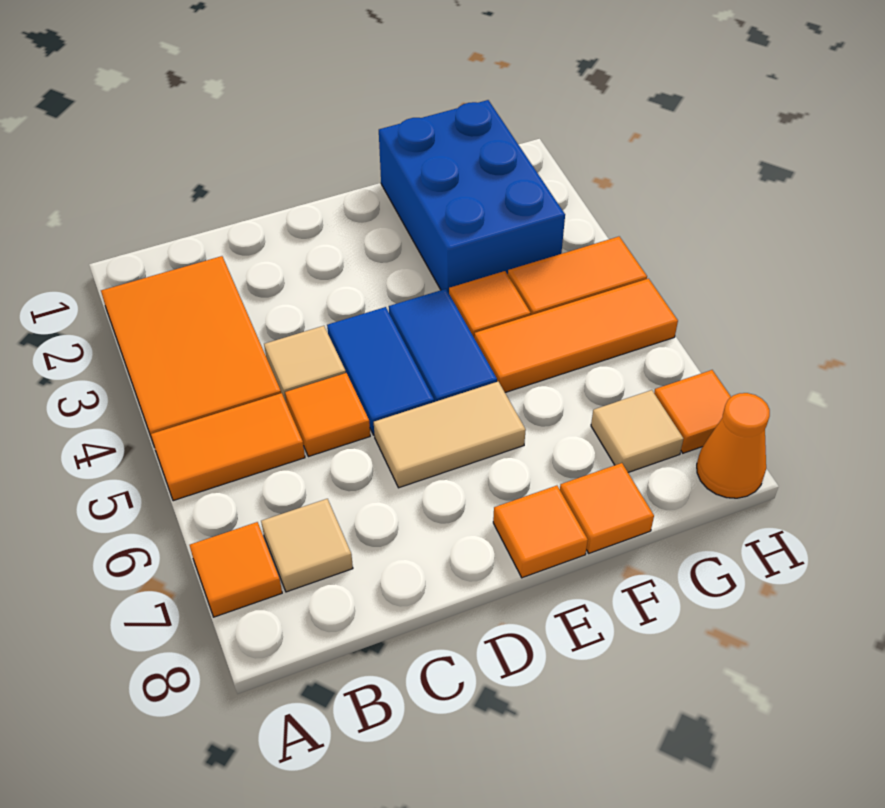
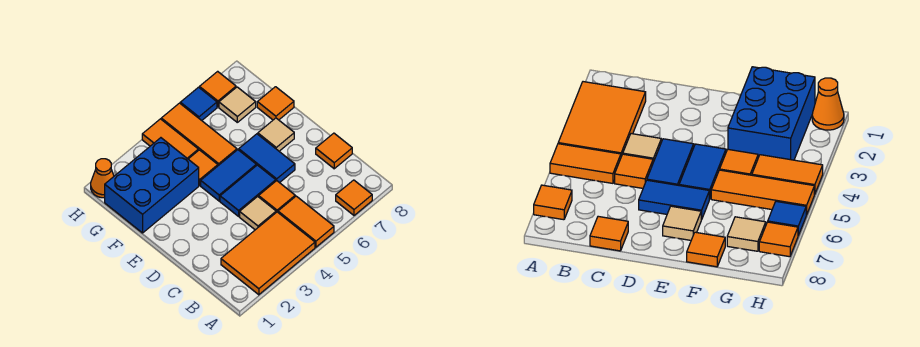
tan tile B7 level 1 -> tan tile E7 level 1
tan tile D6:E6 level 1 -> blue tile D6:E6 level 1
orange tile E8 level 1 -> orange tile C8 level 1
none -> blue tile H6 level 1
orange cone H8 level 1 -> orange cone H1 level 1

